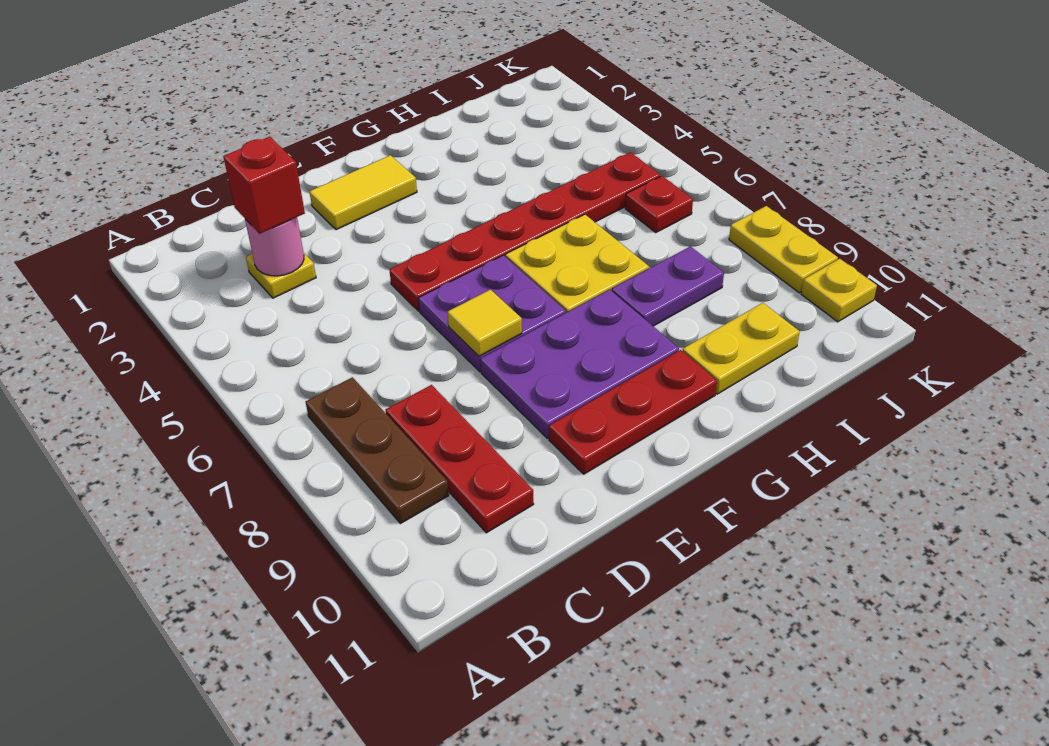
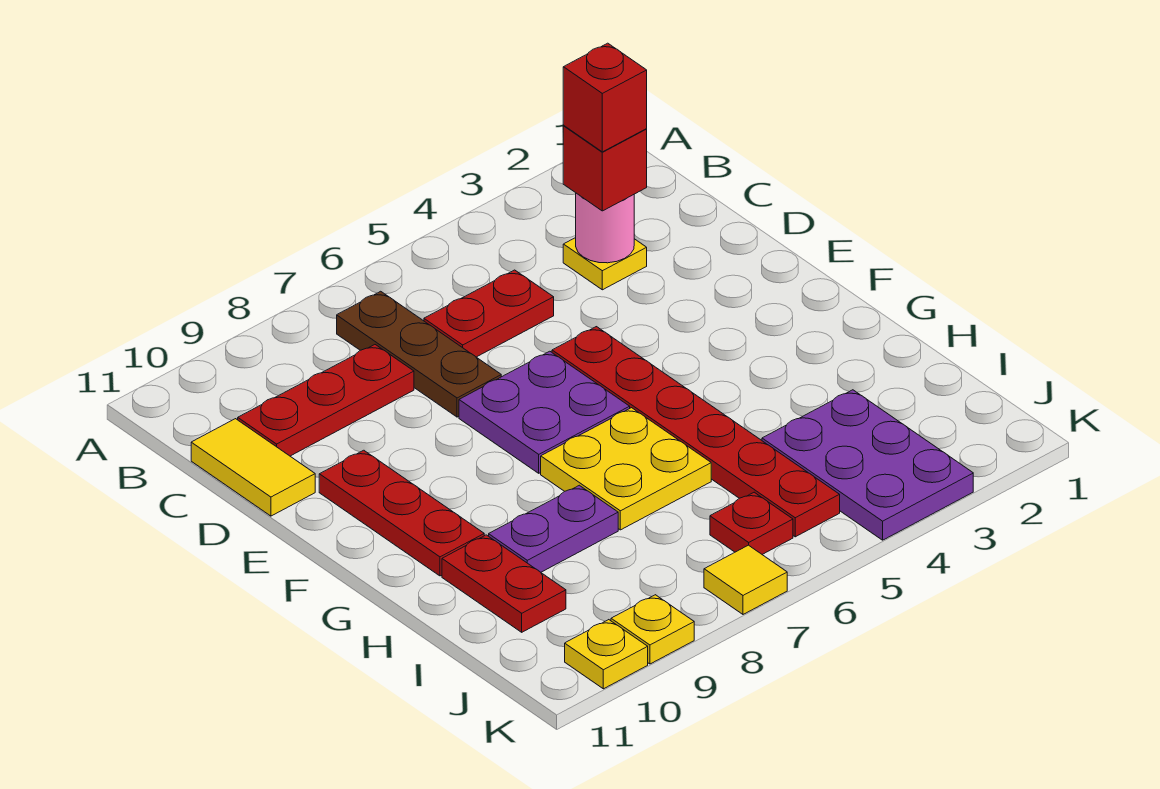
brown plate B7:B9 level 1 -> brown plate B7:D7 level 1
none -> red brick C3 level 4
none -> red plate C5:C6 level 1
yellow tile E2:F2 level 1 -> yellow tile C11:D11 level 1
yellow tile E7 level 2 -> yellow tile K7 level 1
purple plate E8:G9 level 1 -> purple plate I3:K4 level 1
purple plate H8:I8 level 1 -> purple plate H8:H9 level 1
yellow plate H10:I10 level 1 -> red plate H10:I10 level 1
yellow plate K8:K9 level 1 -> yellow plate K9 level 1

